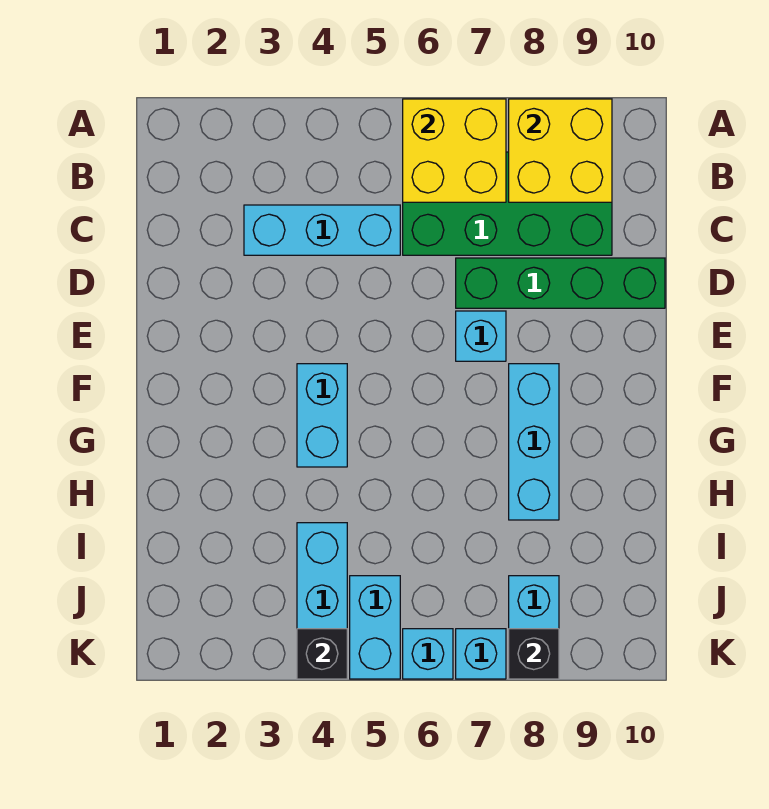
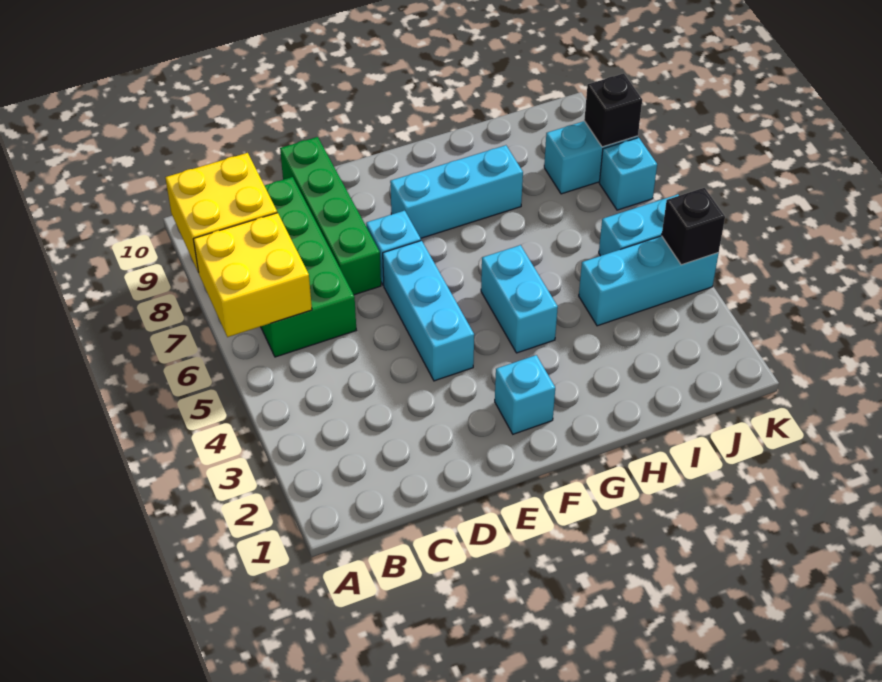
cyan brick C3:C5 level 1 -> cyan brick E4:E6 level 1
cyan brick F4:G4 level 1 -> cyan brick G4:G5 level 1
cyan brick K6 level 1 -> cyan brick F2 level 1

